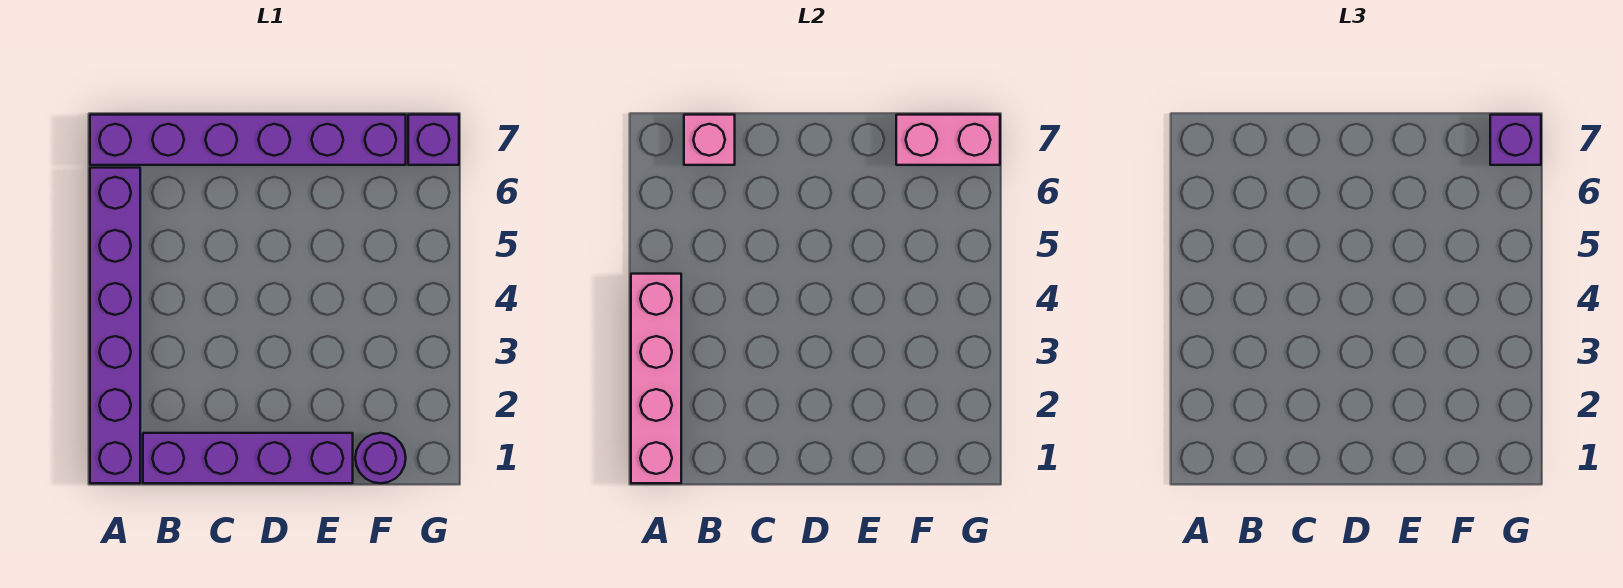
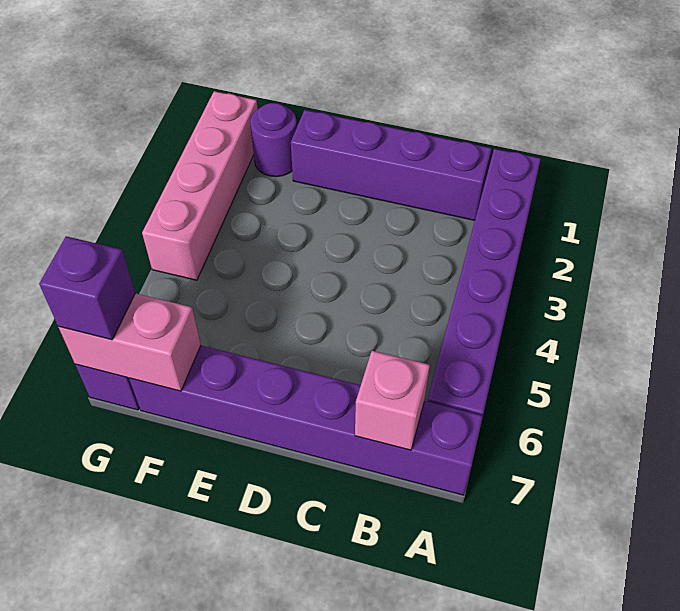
pink brick A1:A4 level 2 -> pink brick G1:G4 level 1

